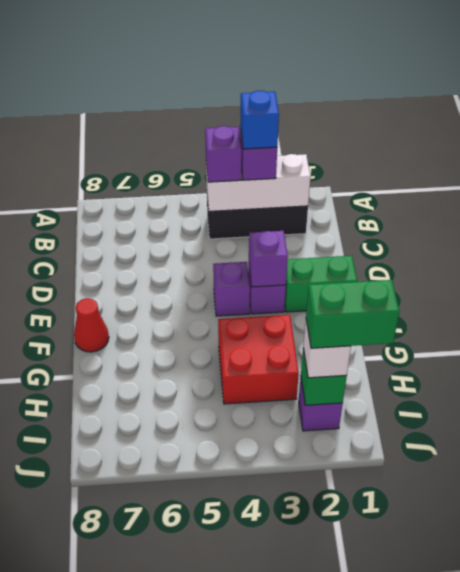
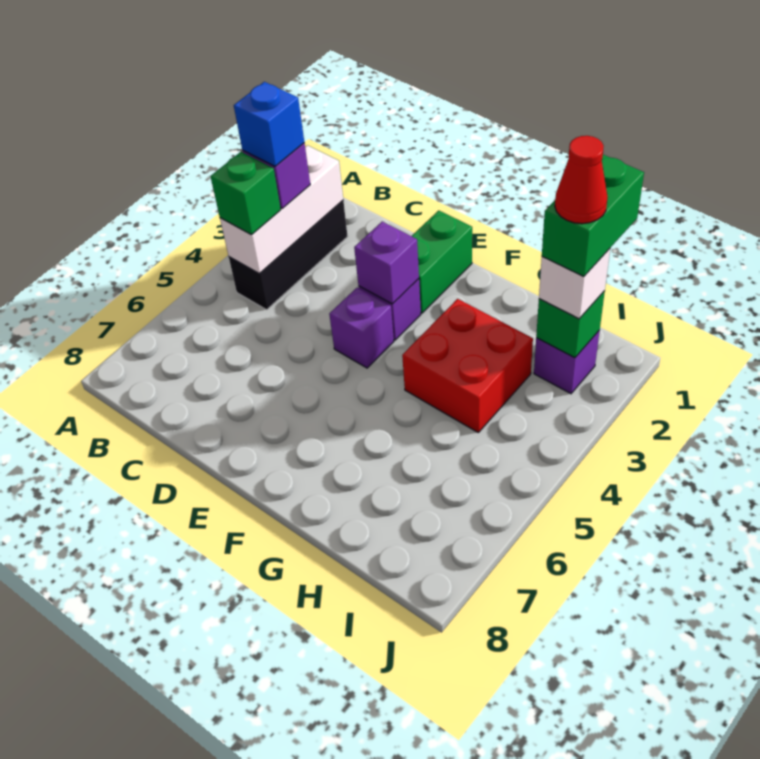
purple brick B4 level 3 -> green brick B4 level 3
red cone F8 level 1 -> red cone I2 level 5

